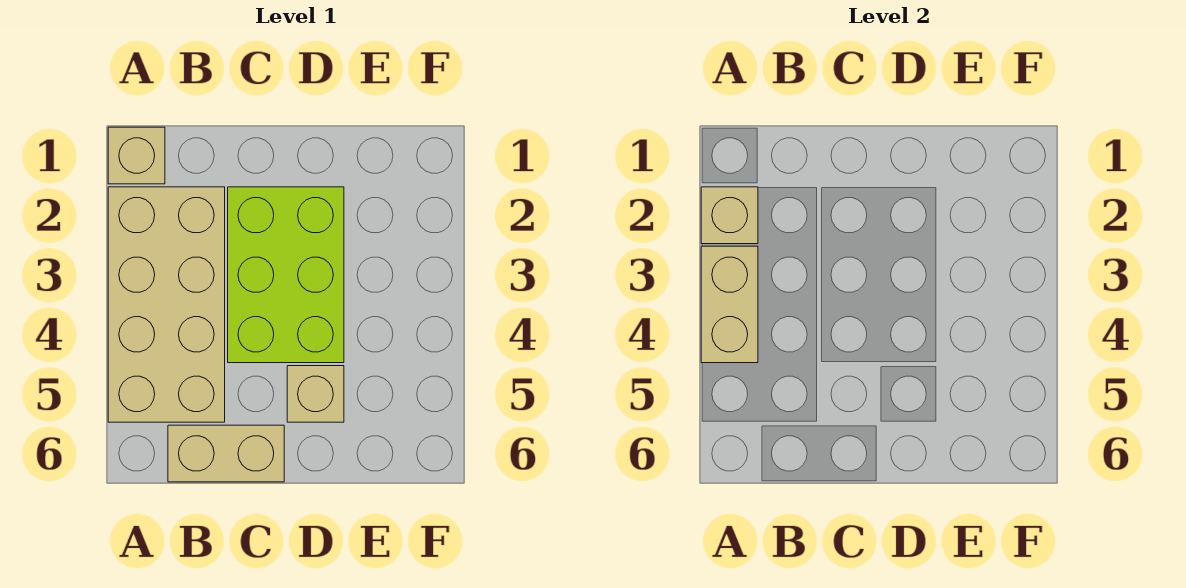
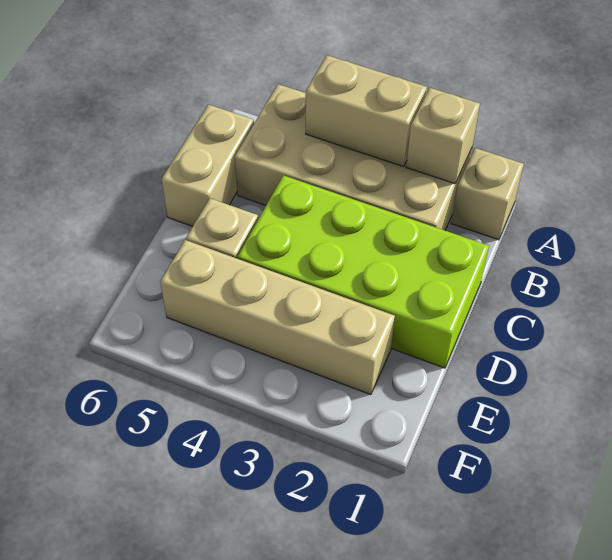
lime brick C2:D4 level 1 -> lime brick C1:D4 level 1
none -> tan brick E2:E5 level 1

